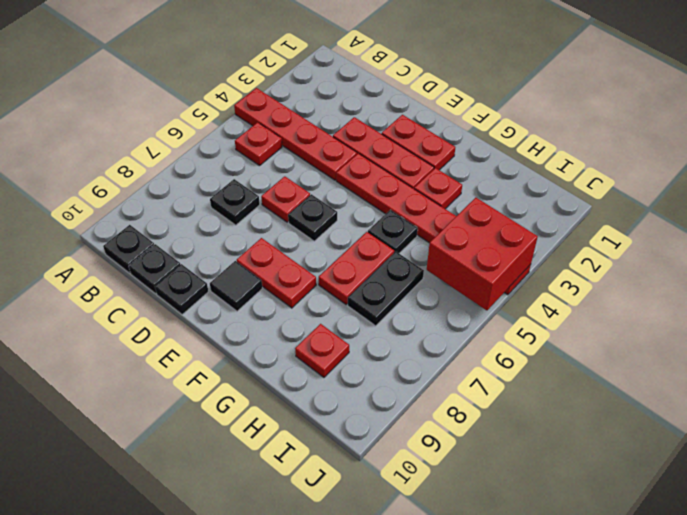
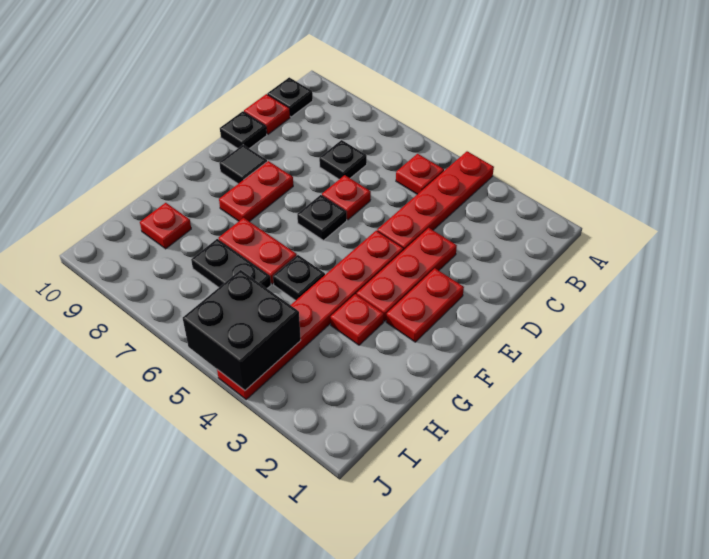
black plate C10 level 1 -> red plate C10 level 1
red brick I4:J5 level 2 -> black brick I4:J5 level 2

